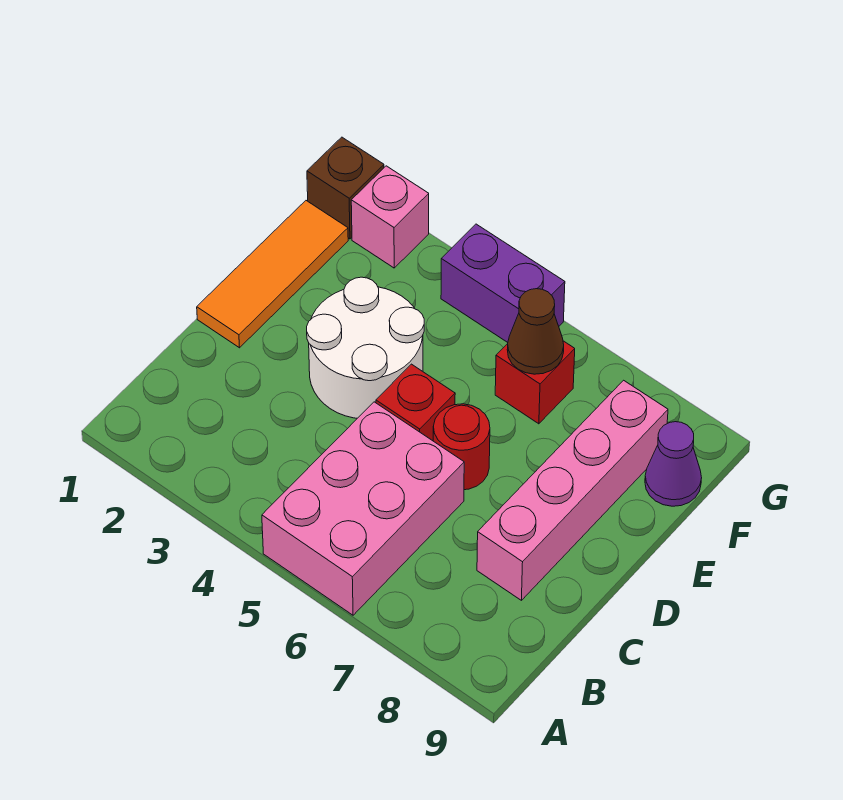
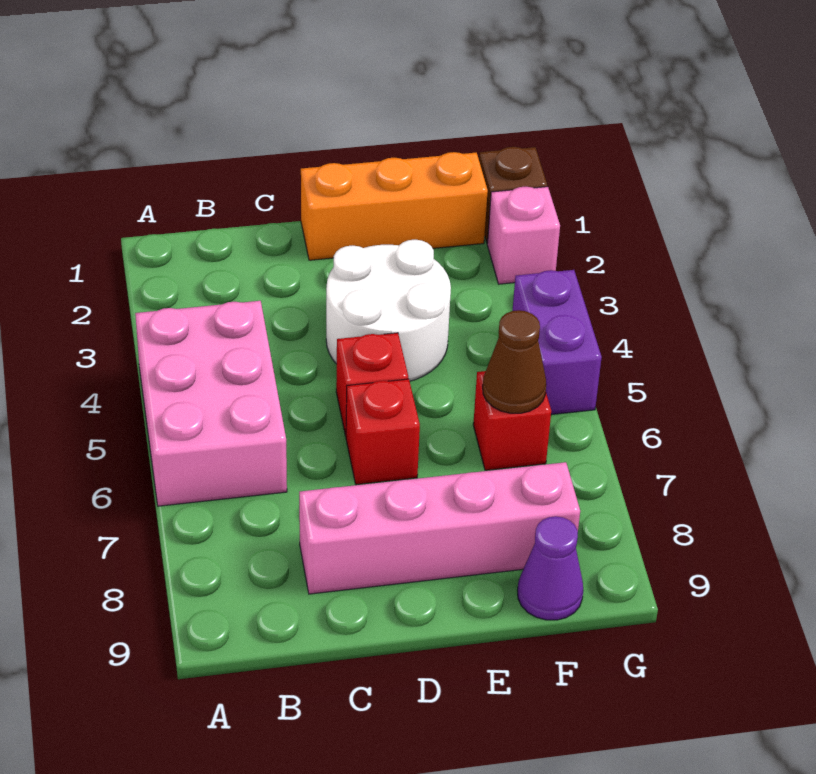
pink brick A5:C6 level 1 -> pink brick A4:B6 level 1
orange tile D1:F1 level 1 -> orange brick D1:F1 level 1
red round brick D6 level 1 -> red brick D6 level 1

